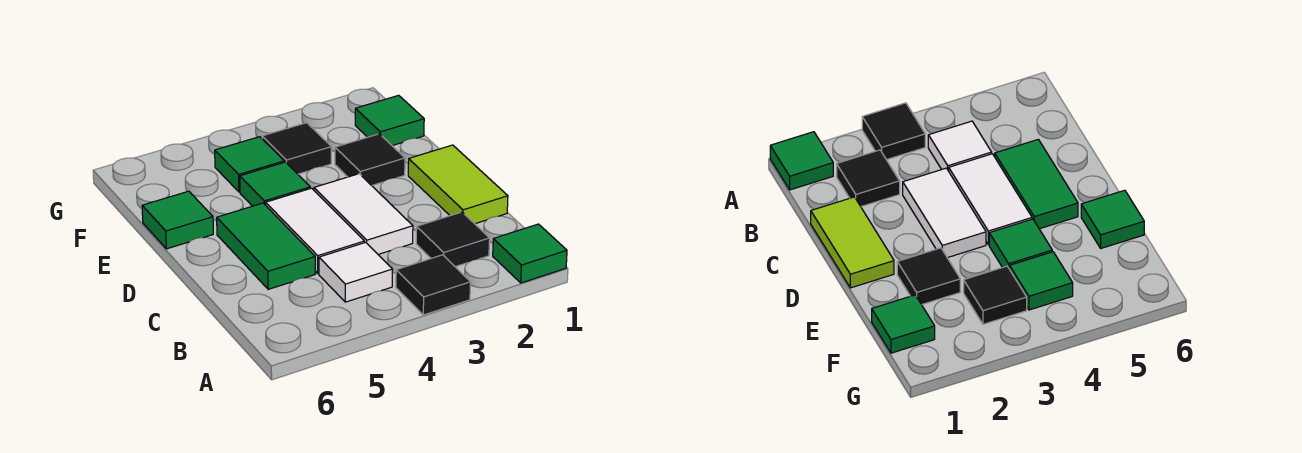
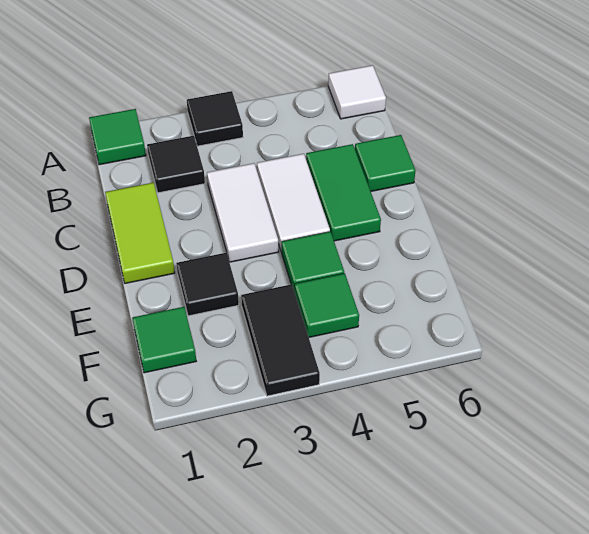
white tile B4 level 1 -> white tile A6 level 1
green tile E6 level 1 -> green tile C6 level 1
black tile F3 level 1 -> black tile F3:G3 level 1

